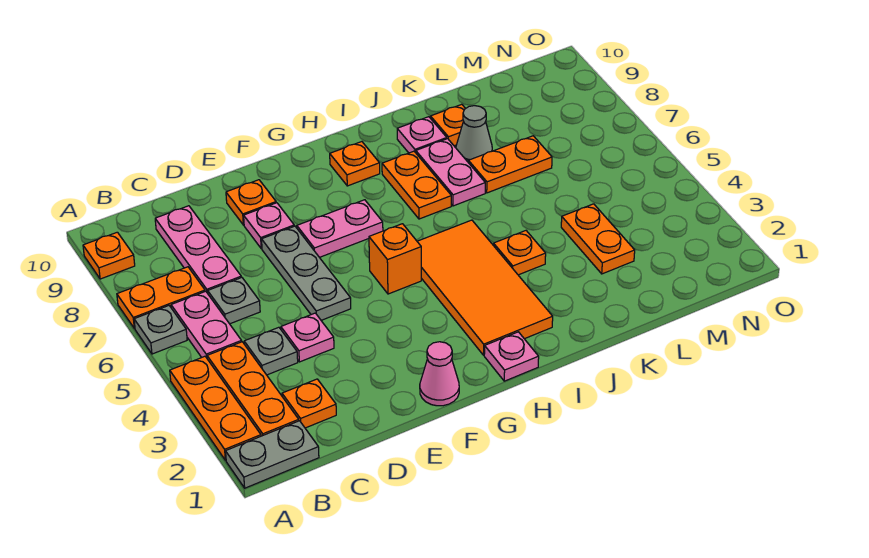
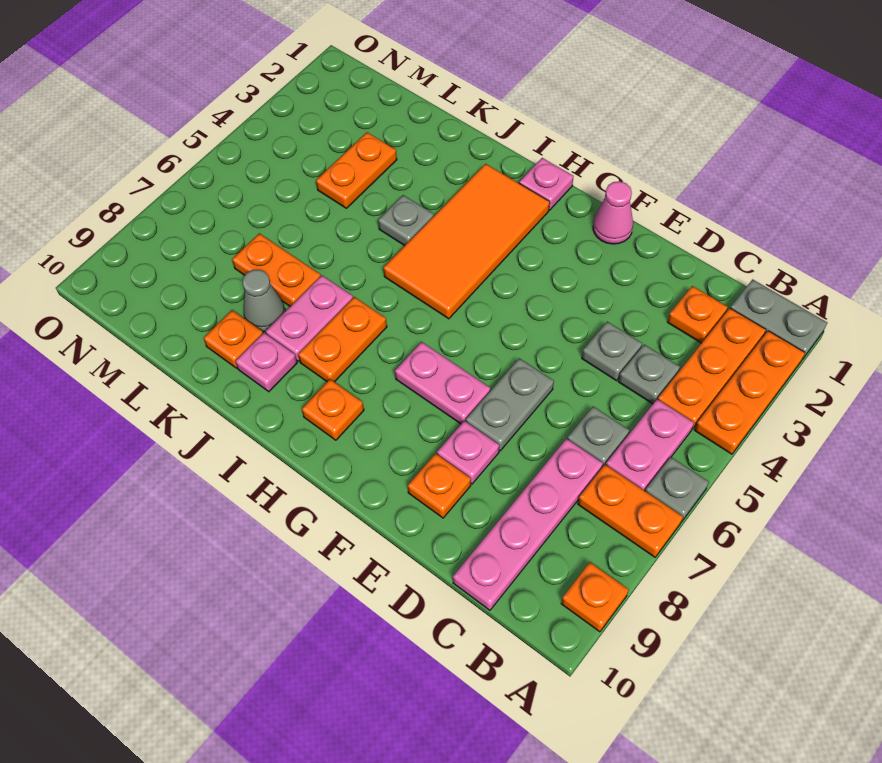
pink plate C7:C9 level 1 -> pink plate C7:C10 level 1
pink plate D4 level 1 -> grey plate D4 level 1
grey plate E5:E7 level 1 -> grey plate E6:E7 level 1
orange brick G5 level 1 -> none
orange plate J4 level 1 -> grey plate J4 level 1

